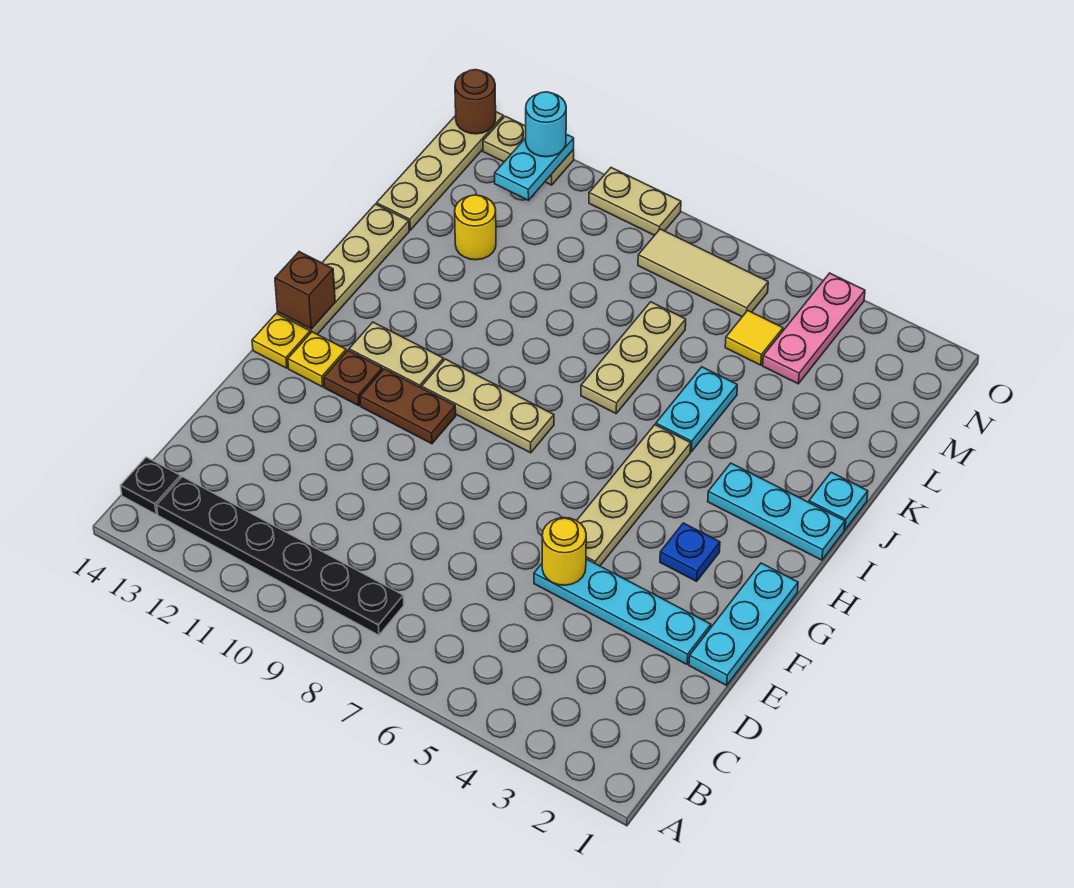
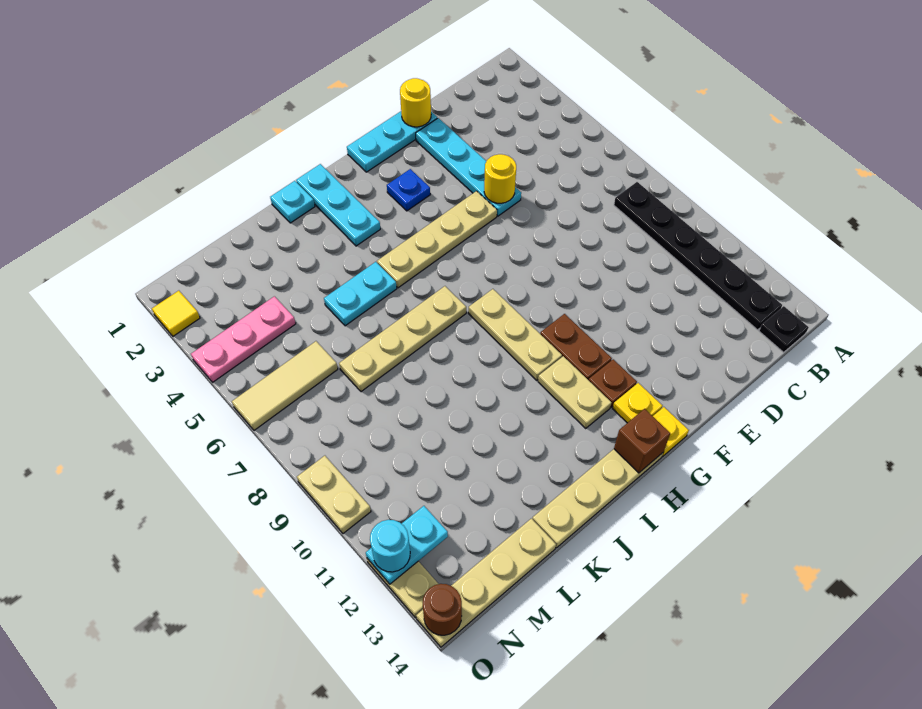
tan plate J7:L7 level 1 -> tan plate I7:L7 level 1
yellow round brick L12 level 1 -> yellow round brick E1 level 2
yellow tile M5 level 1 -> yellow tile O2 level 1
tan tile N6:N8 level 1 -> tan tile M6:O6 level 1

